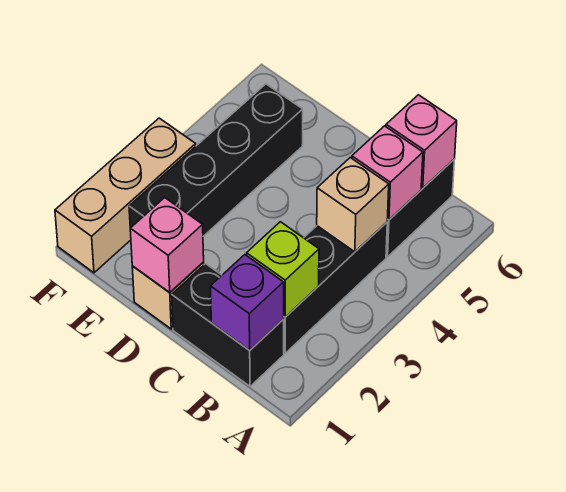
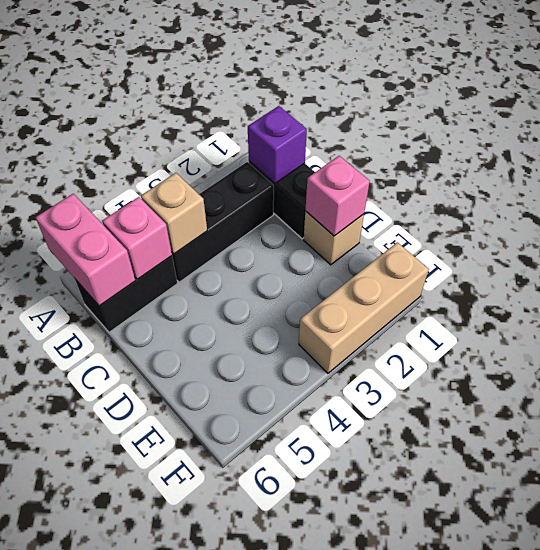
lime brick B2 level 2 -> none
pink brick B6 level 2 -> pink brick A6:B6 level 2
black brick E2:E5 level 1 -> none

